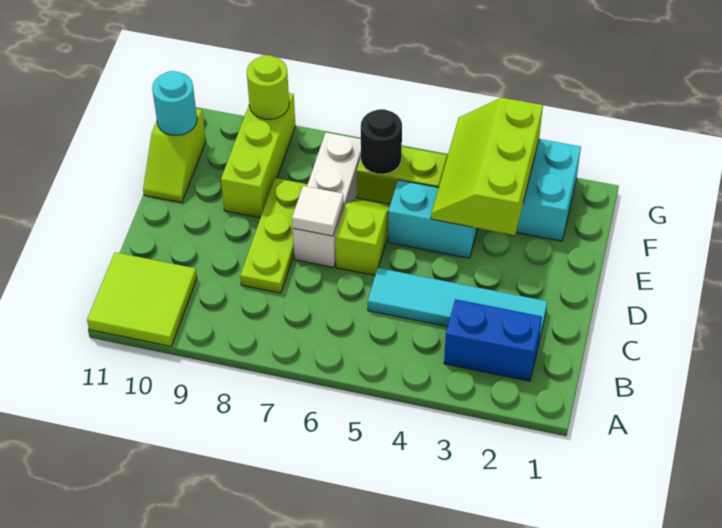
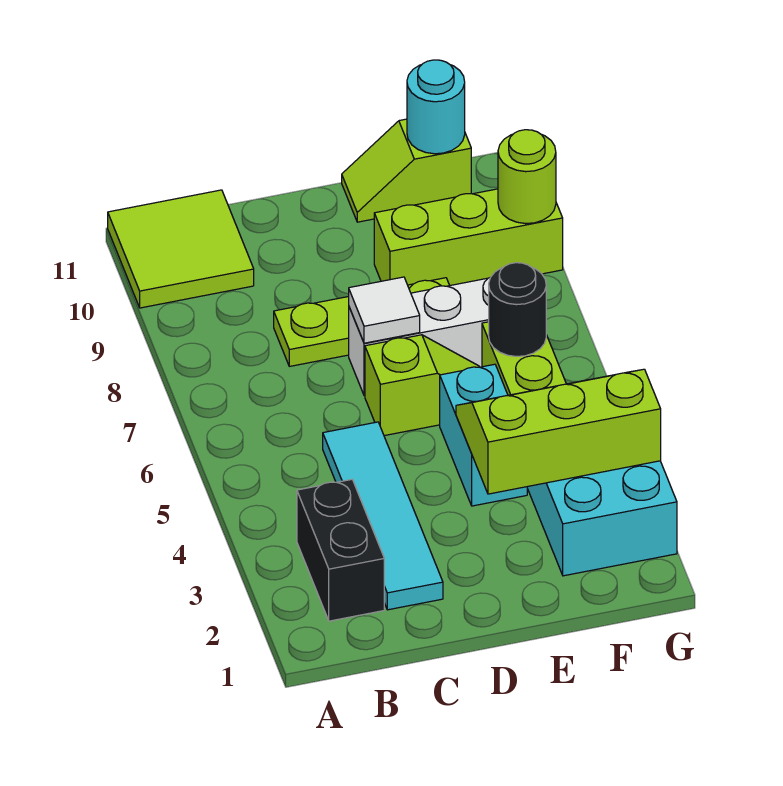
blue brick B2:B3 level 1 -> black brick B2:B3 level 1

